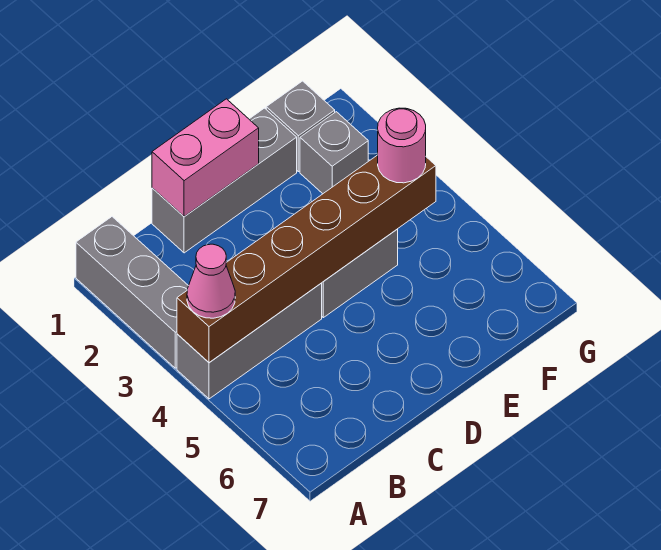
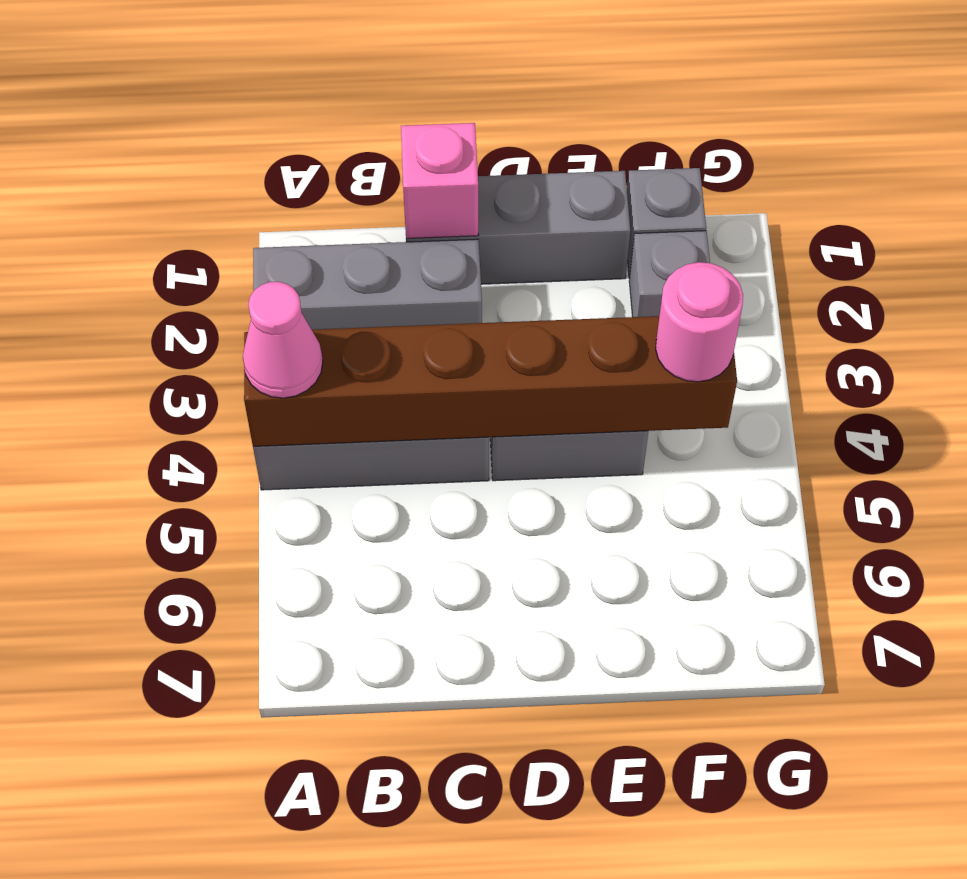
grey brick A1:A3 level 1 -> grey brick A2:C2 level 1
pink brick C1:D1 level 2 -> pink brick C1 level 2

